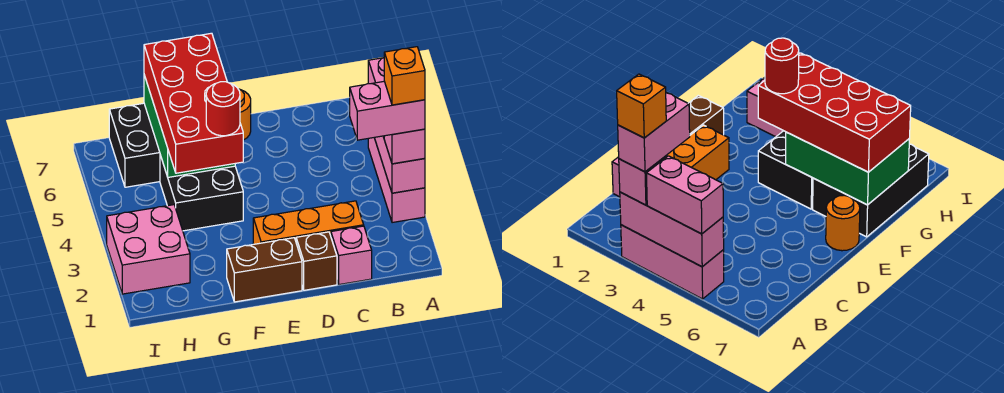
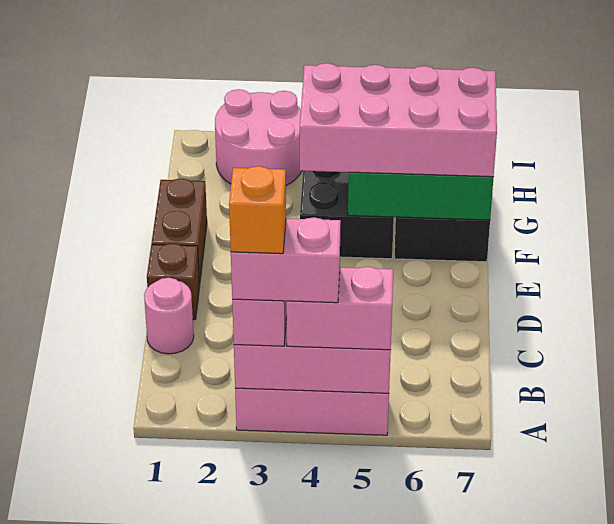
pink brick A3:B3 level 4 -> pink brick A3:A4 level 4
pink brick C1 level 1 -> pink round brick C1 level 1
orange brick C2:E2 level 1 -> none
orange round brick E7 level 1 -> none
red brick F4:G7 level 3 -> pink brick F4:G7 level 3
red round brick F4 level 4 -> none
pink brick H2:I3 level 1 -> pink round brick H2:I3 level 1

